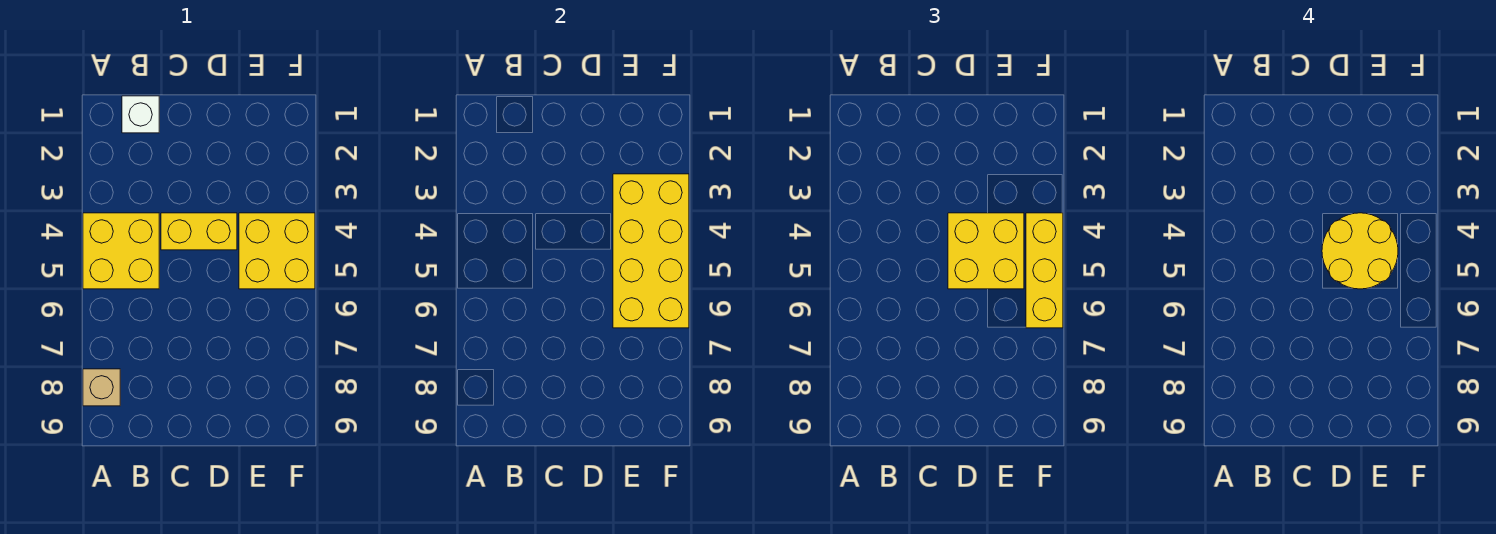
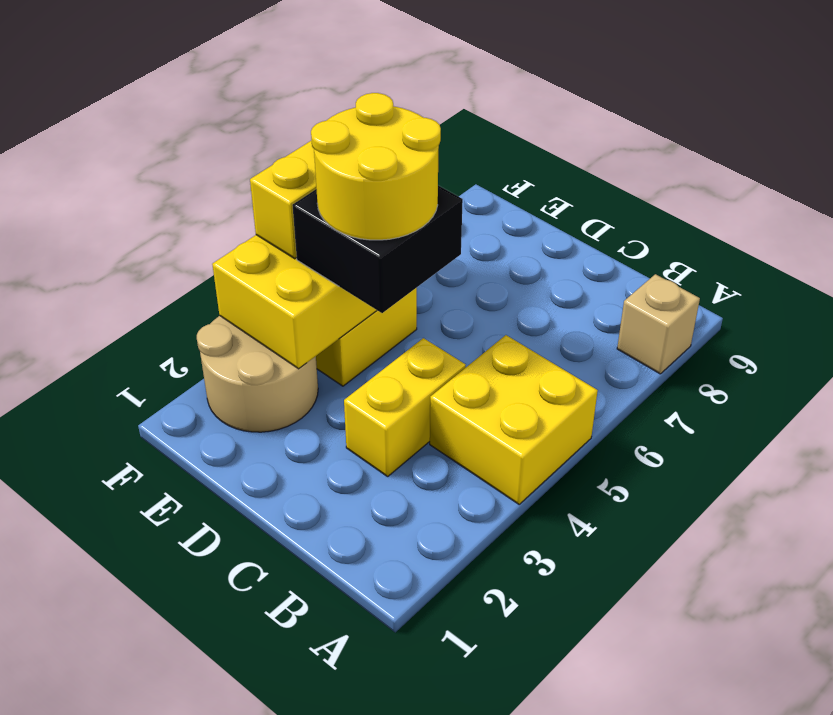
white brick B1 level 1 -> none
yellow brick C4:D4 level 1 -> yellow brick C3:C4 level 1
yellow brick D4:E5 level 3 -> black brick D4:E5 level 3
none -> tan round brick E2:F3 level 1

